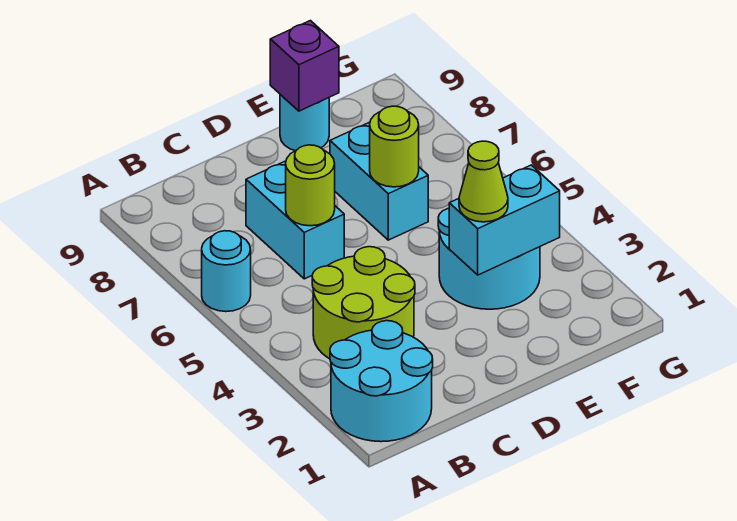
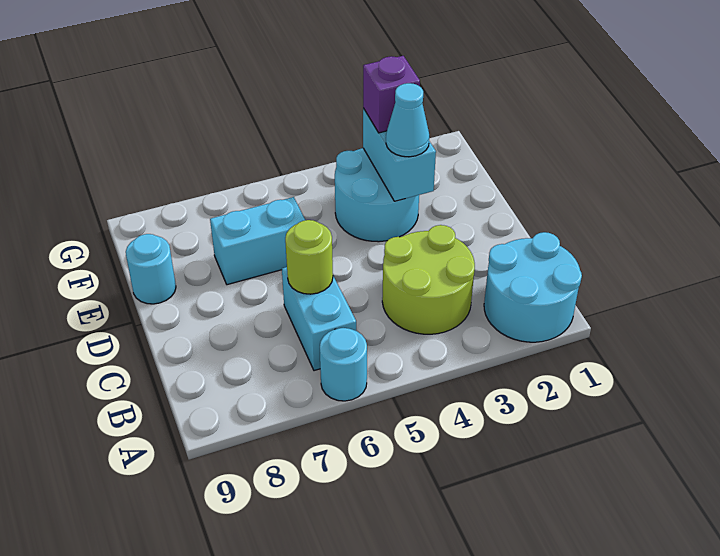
cyan brick C6:C7 level 1 -> cyan brick B6:C6 level 1
lime cone E3 level 3 -> cyan cone E3 level 3
lime round brick E6 level 2 -> none
purple brick E9 level 2 -> purple brick F3 level 3

